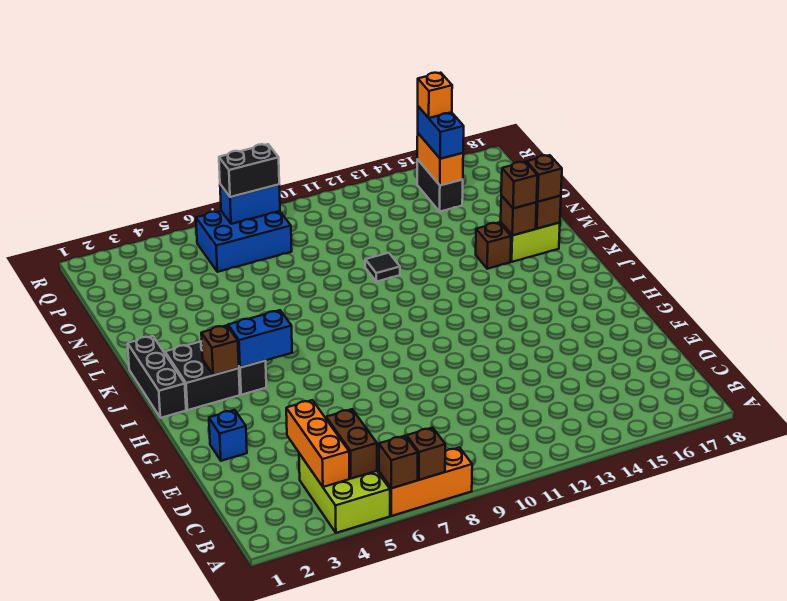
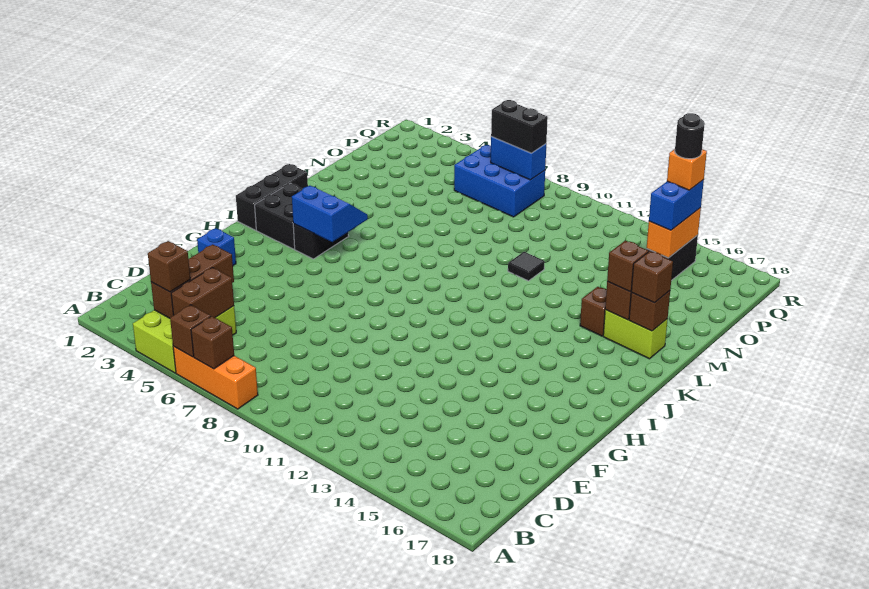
orange brick B4:D4 level 2 -> brown brick B4:D4 level 2
brown brick I3 level 2 -> brown brick B4 level 3
none -> black round brick Q15 level 5

